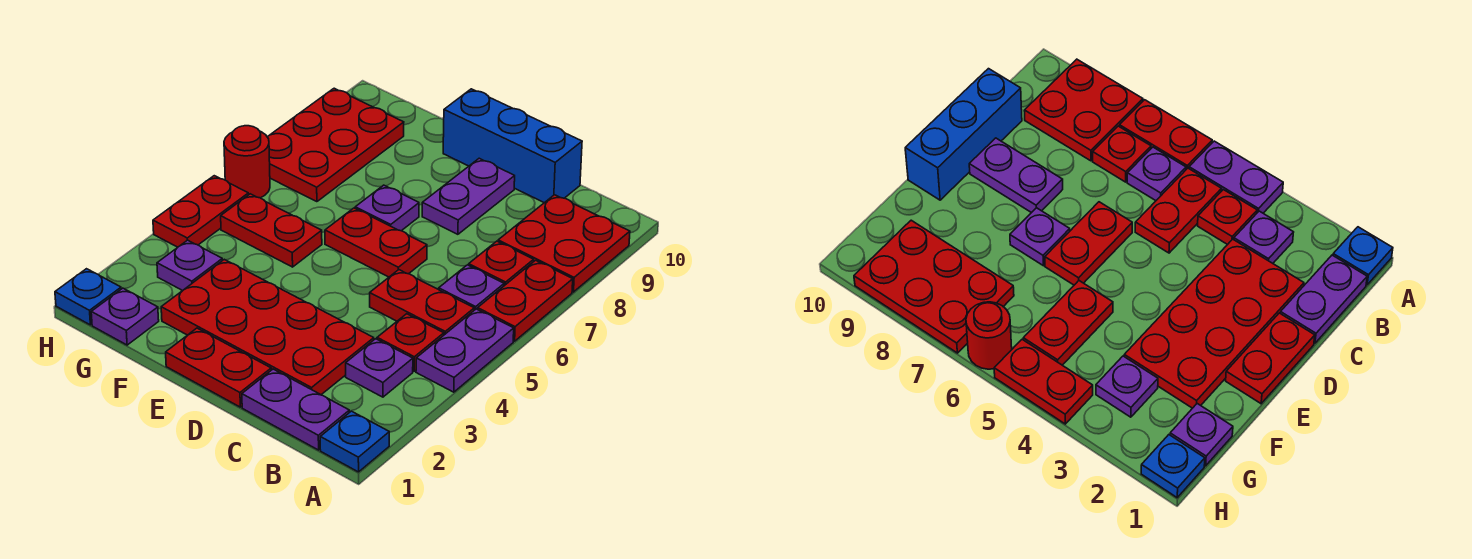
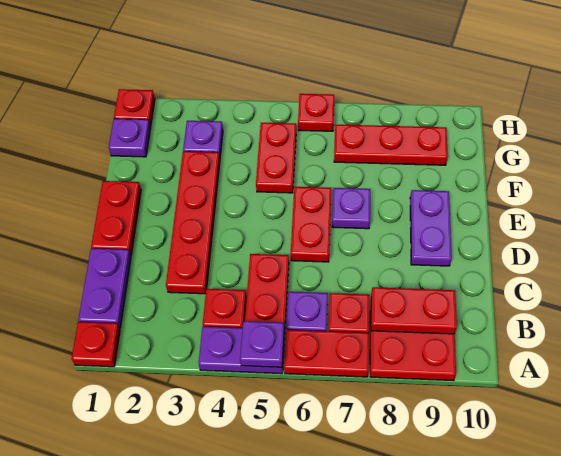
blue plate A1 level 1 -> red plate A1 level 1
purple plate B3 level 1 -> purple plate A5 level 2
red plate C2:F3 level 1 -> red plate C3:F3 level 1
blue brick C10:E10 level 1 -> none
purple plate D8:D9 level 1 -> purple plate D9:E9 level 1
red plate G7:H9 level 1 -> red plate G7:G9 level 1
blue plate H1 level 1 -> red plate H1 level 1
red plate H4:H5 level 1 -> red plate B8:B9 level 2
red round brick H6 level 1 -> red plate H6 level 1

